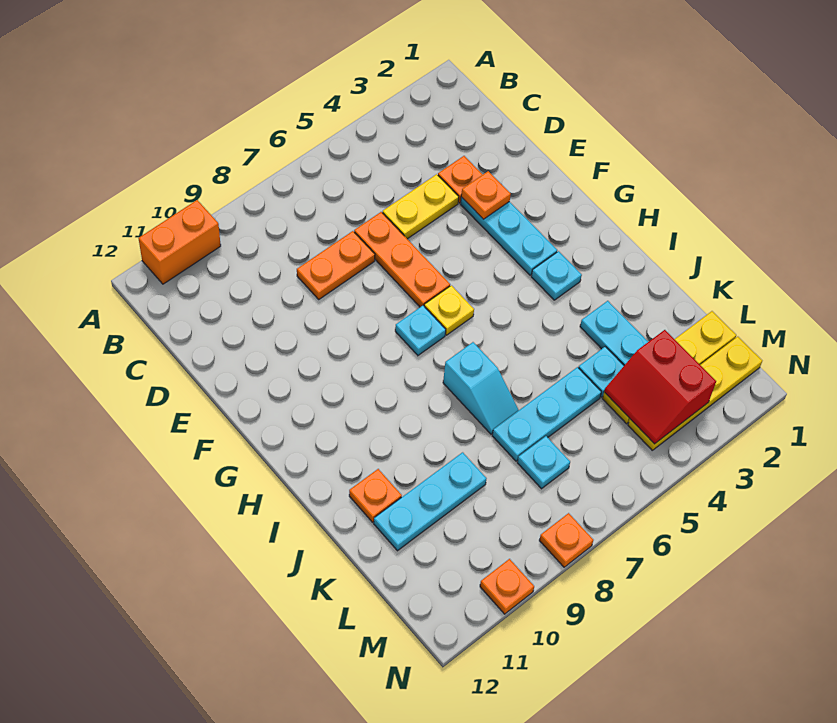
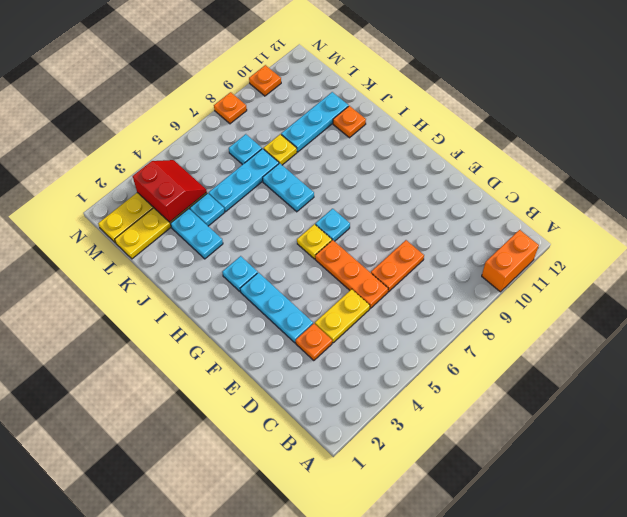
orange plate E3 level 2 -> none
cyan slope I7:J7 level 1 top I -> cyan plate I7:J7 level 1
none -> yellow plate K8 level 1

